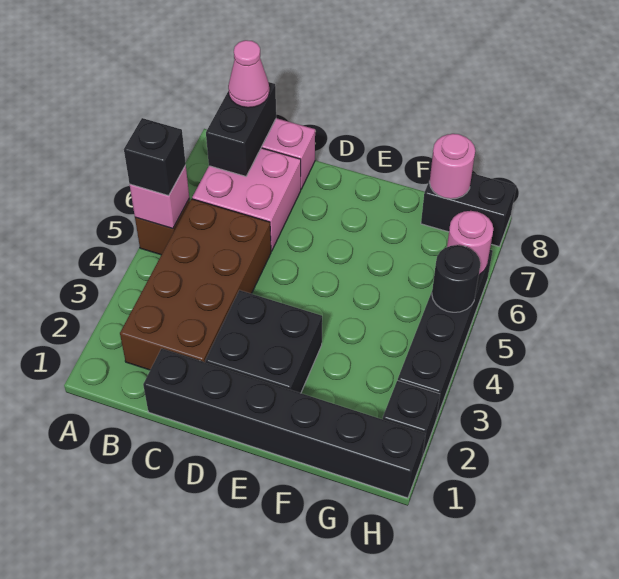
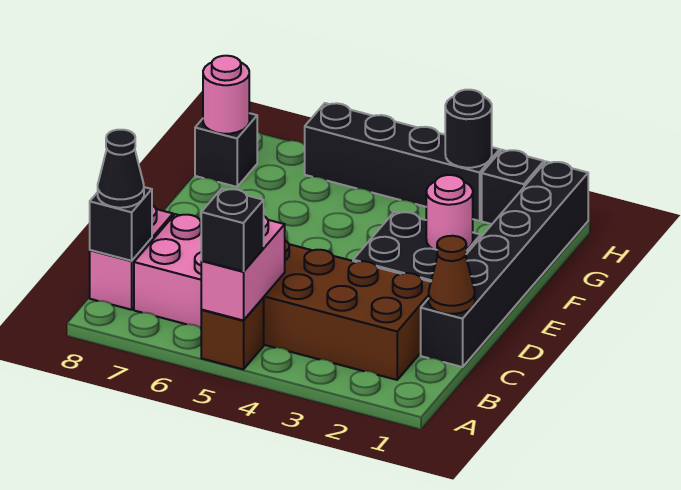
pink brick A5 level 2 -> pink brick A5:B5 level 2
black brick B7:B8 level 2 -> black brick B8 level 2
pink cone B8 level 3 -> black cone B8 level 3
none -> brown cone C1 level 2
black brick G8:H8 level 1 -> black brick G8 level 1
black round brick H5 level 2 -> black round brick H3 level 2
pink round brick H6 level 2 -> pink round brick E2 level 2

